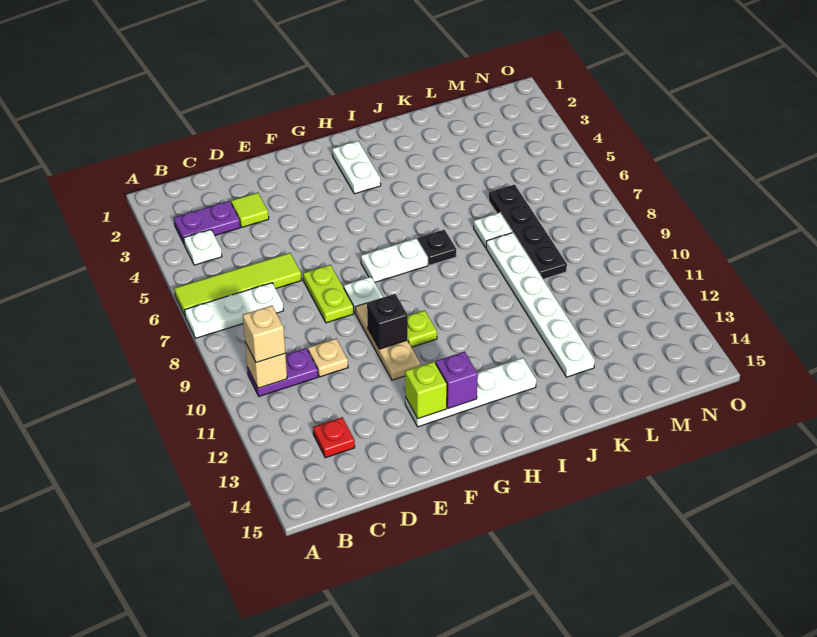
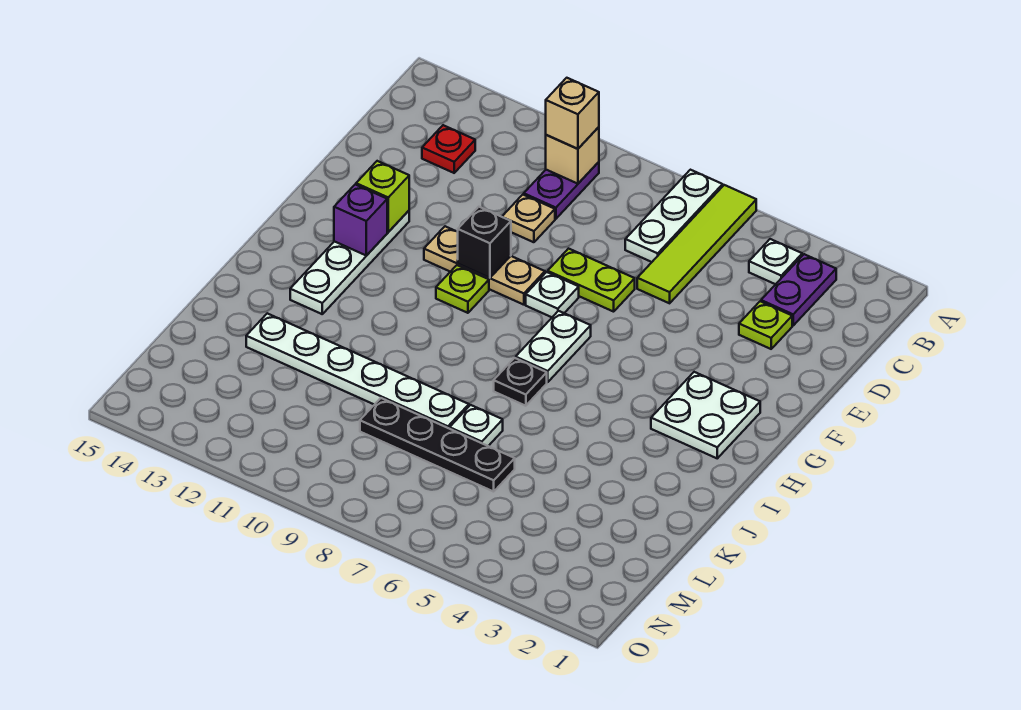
lime tile D3 level 1 -> lime plate D3 level 1
white plate H2:H3 level 1 -> white plate G2:H3 level 1

